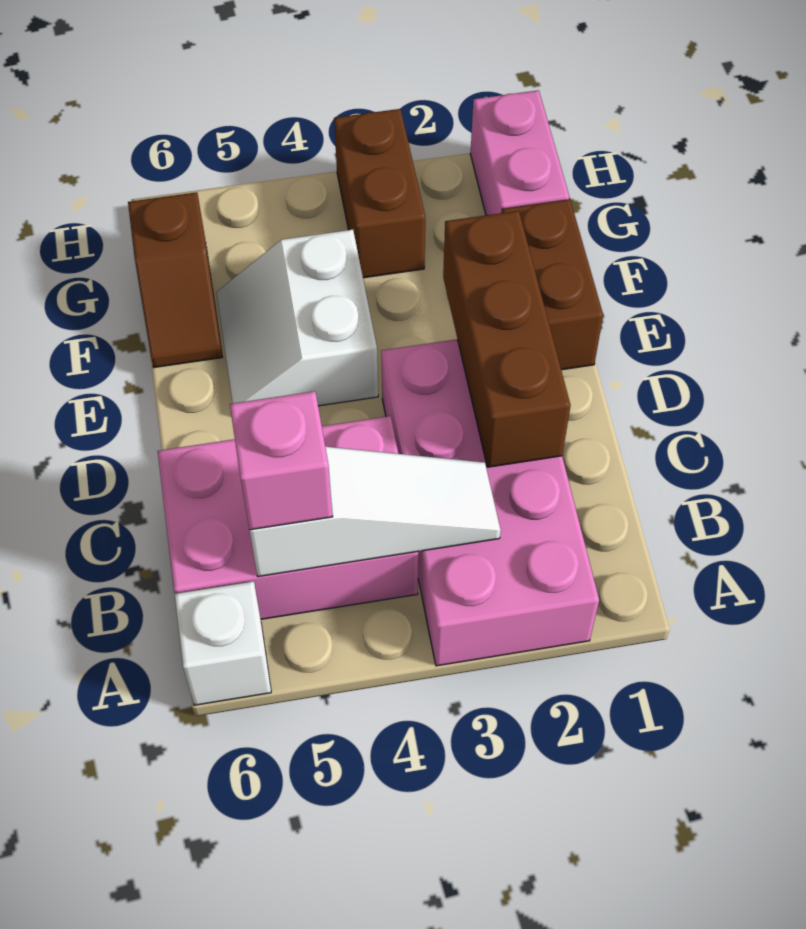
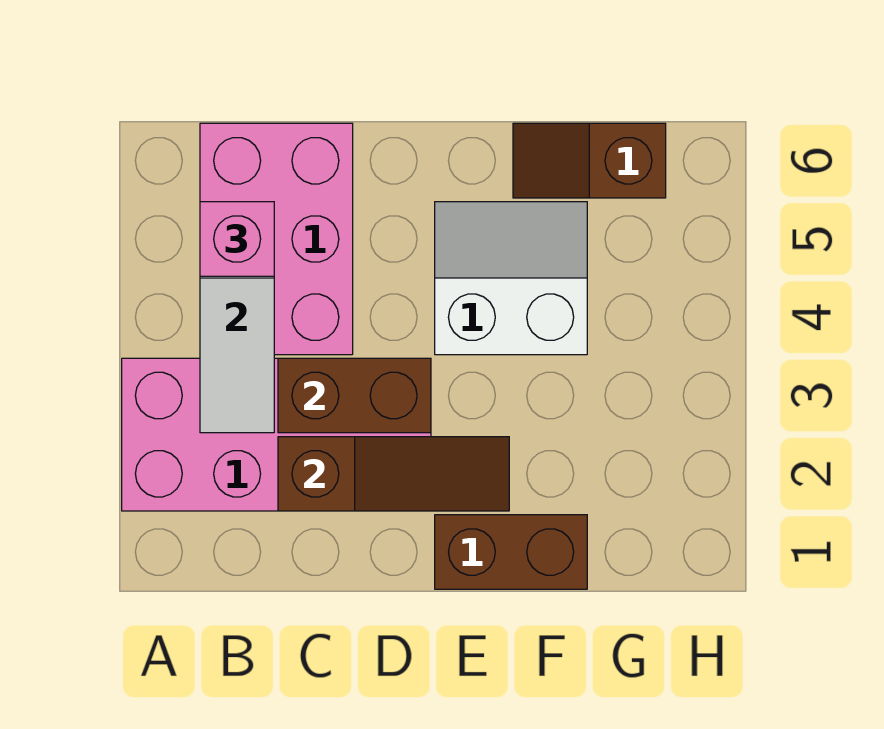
white brick A6 level 1 -> none
brown brick C2:E2 level 2 -> brown slope C2:E2 level 2 top C
pink brick G1:H1 level 1 -> none
brown brick G3:H3 level 1 -> brown brick C3:D3 level 2

